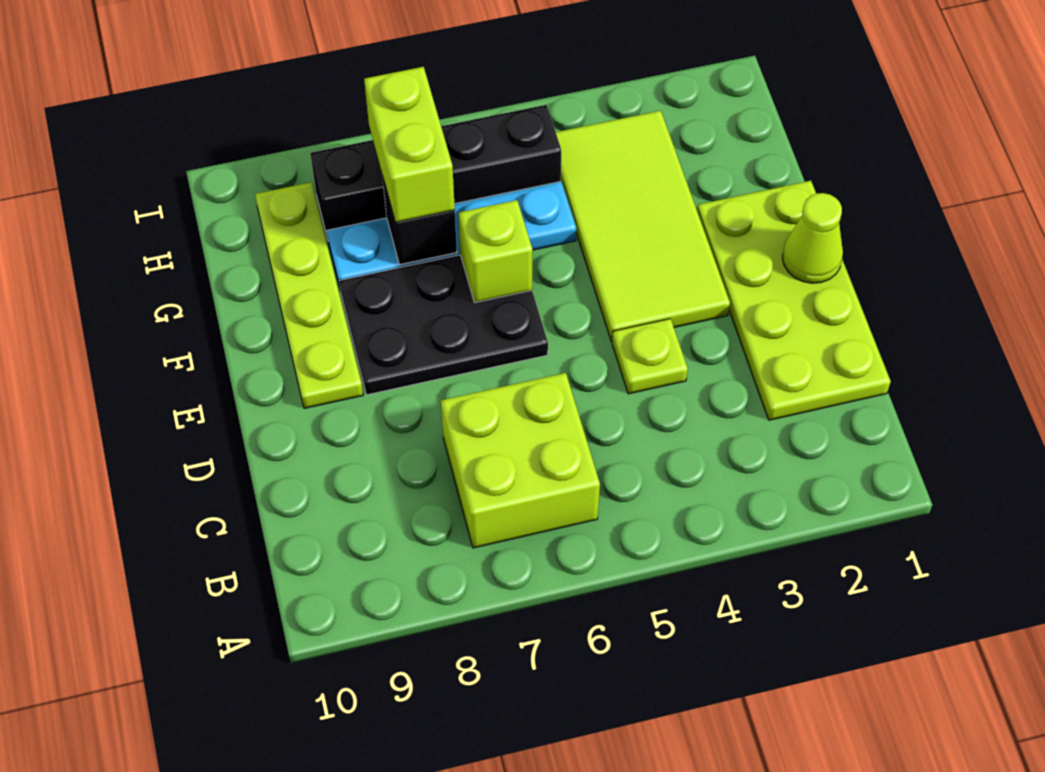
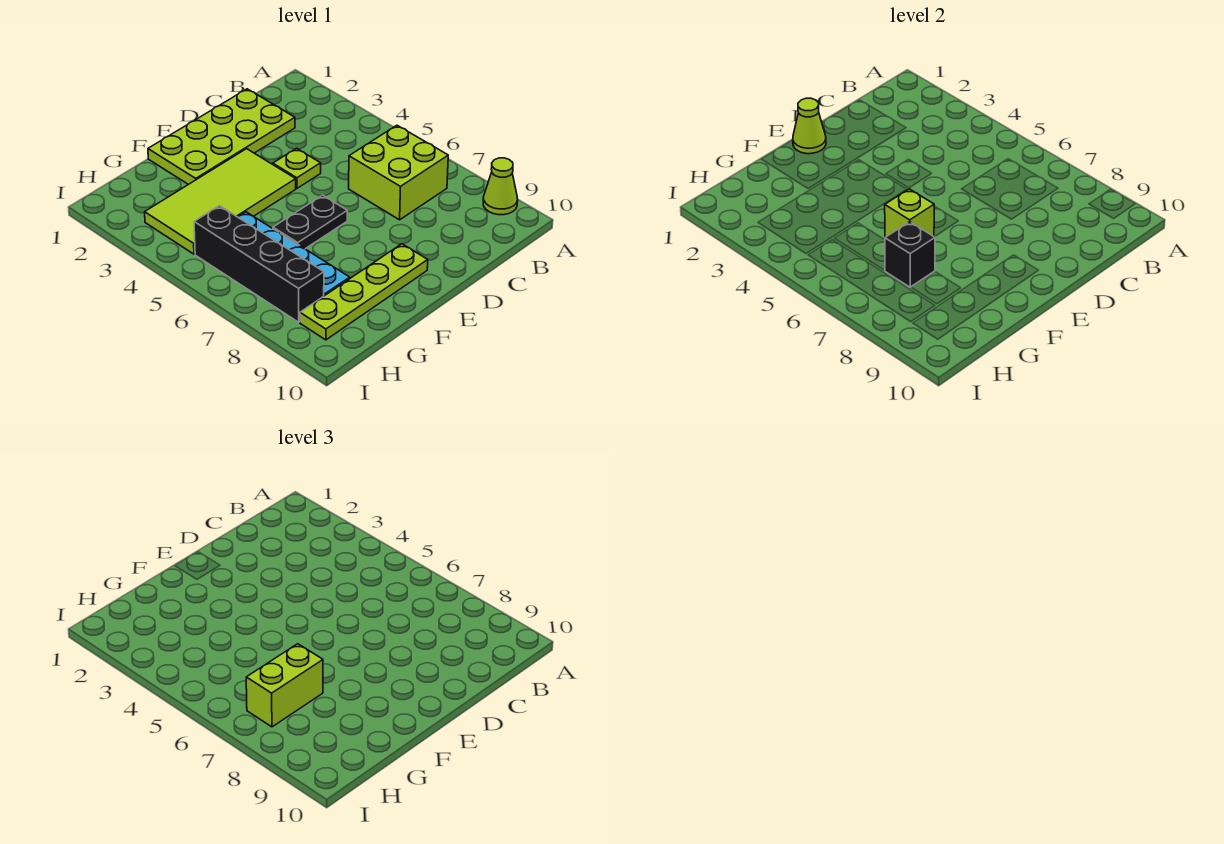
none -> lime cone A9 level 1
black plate E6:F8 level 1 -> black plate E6:F6 level 1

